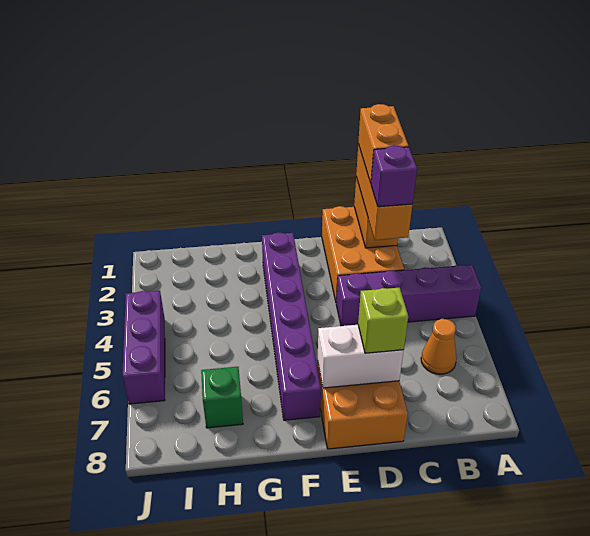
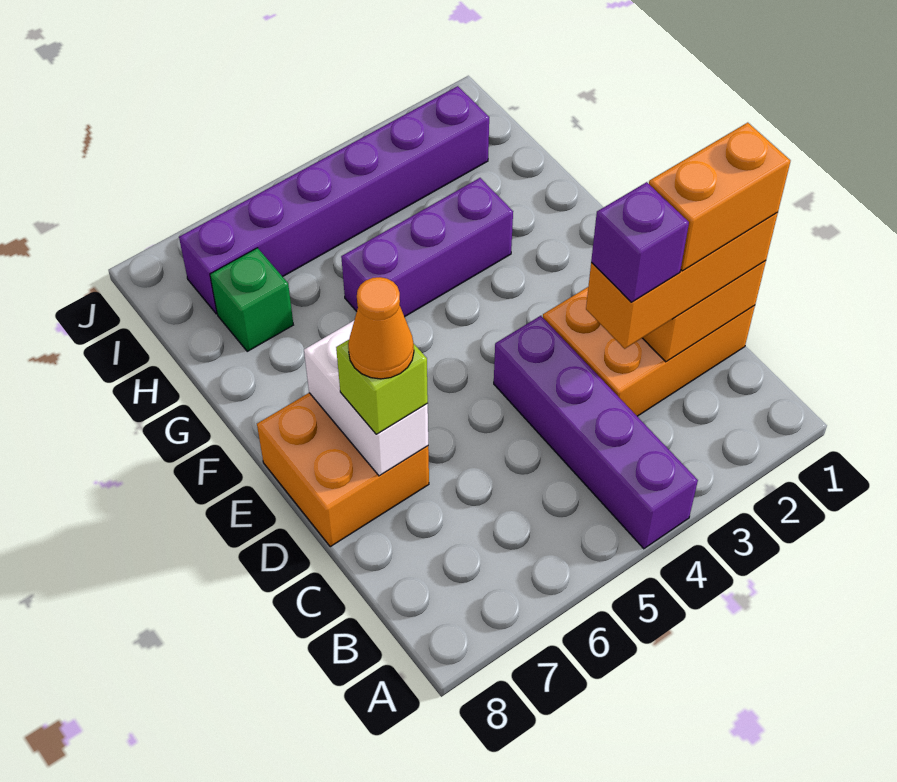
orange cone B6 level 1 -> orange cone D7 level 4
purple brick F2:F7 level 1 -> purple brick I2:I7 level 1
purple brick J4:J6 level 1 -> purple brick G3:G5 level 1

